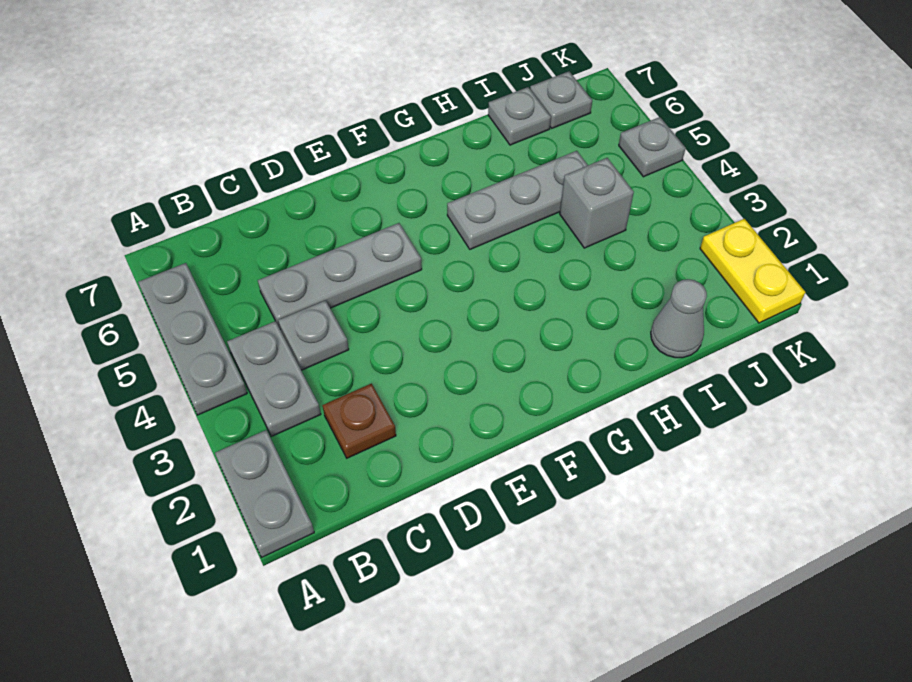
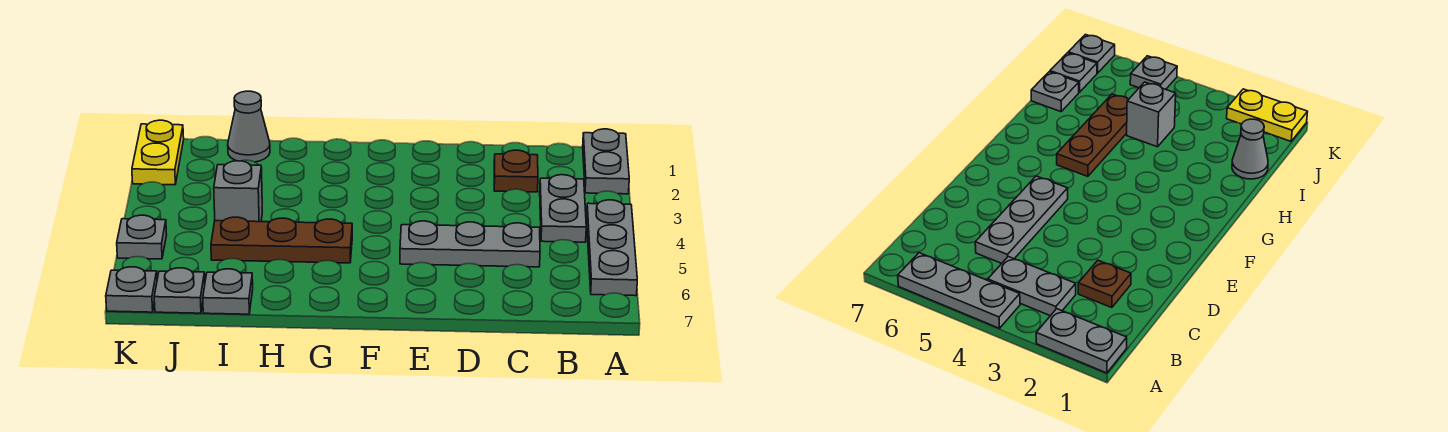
grey plate C4 level 1 -> grey plate K7 level 1
grey plate G5:I5 level 1 -> brown plate G5:I5 level 1

